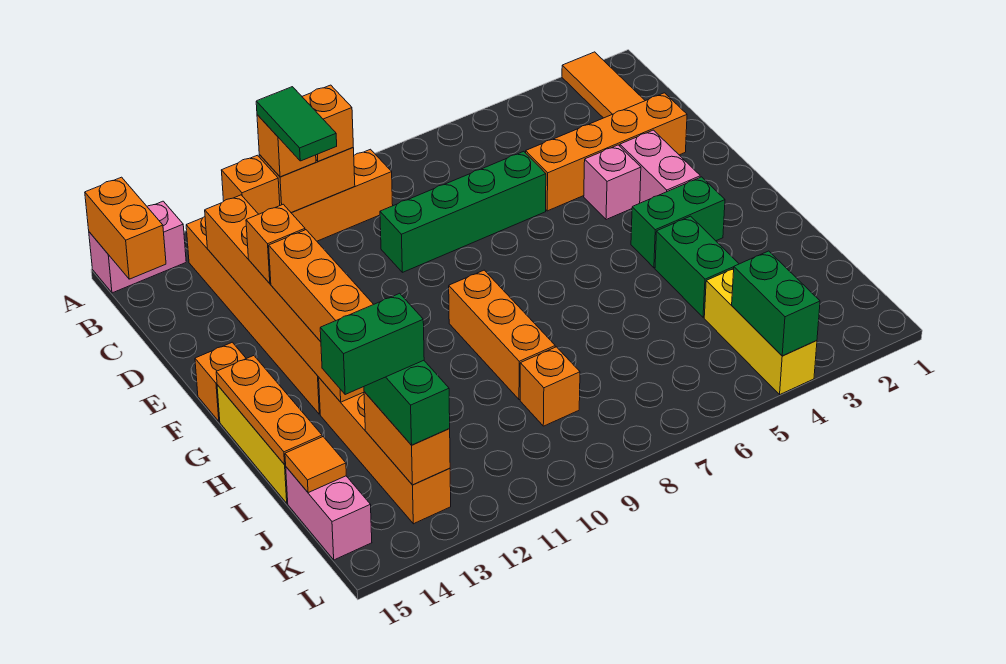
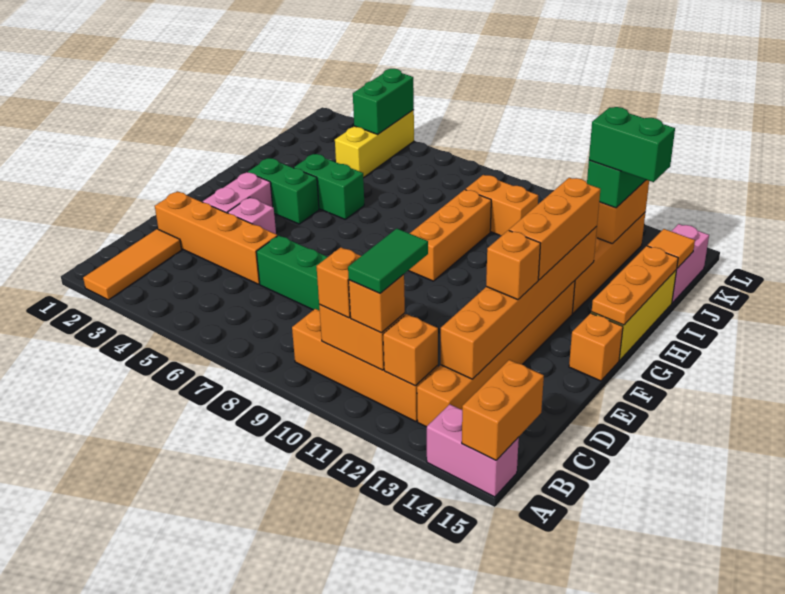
green brick H4:I4 level 1 -> green brick H4:H5 level 1
orange brick J9 level 1 -> orange brick J9:J10 level 1

